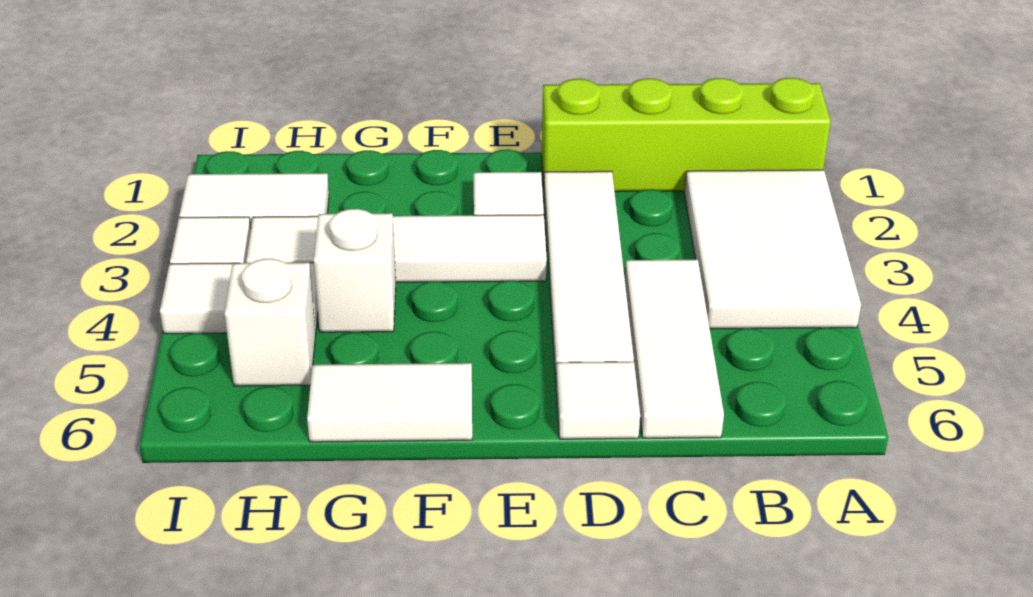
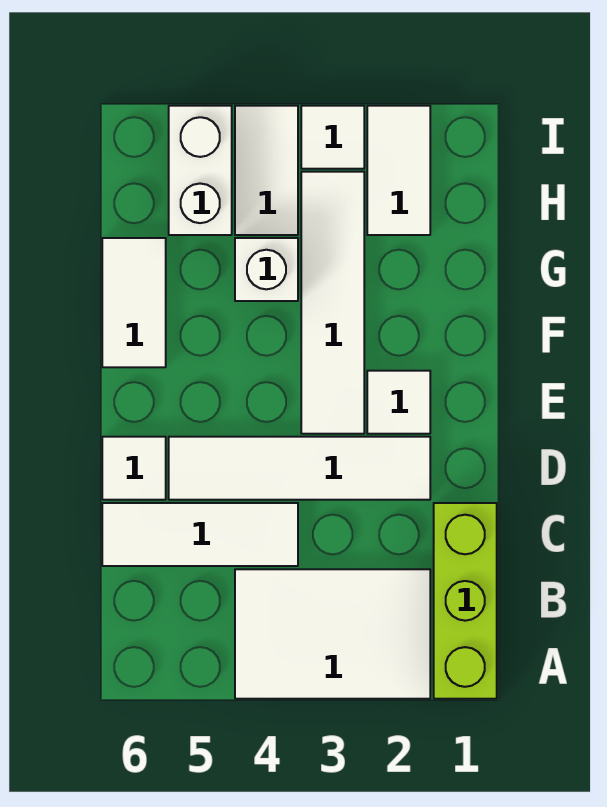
lime brick A1:D1 level 1 -> lime brick A1:C1 level 1
white brick H5 level 1 -> white brick H5:I5 level 1

